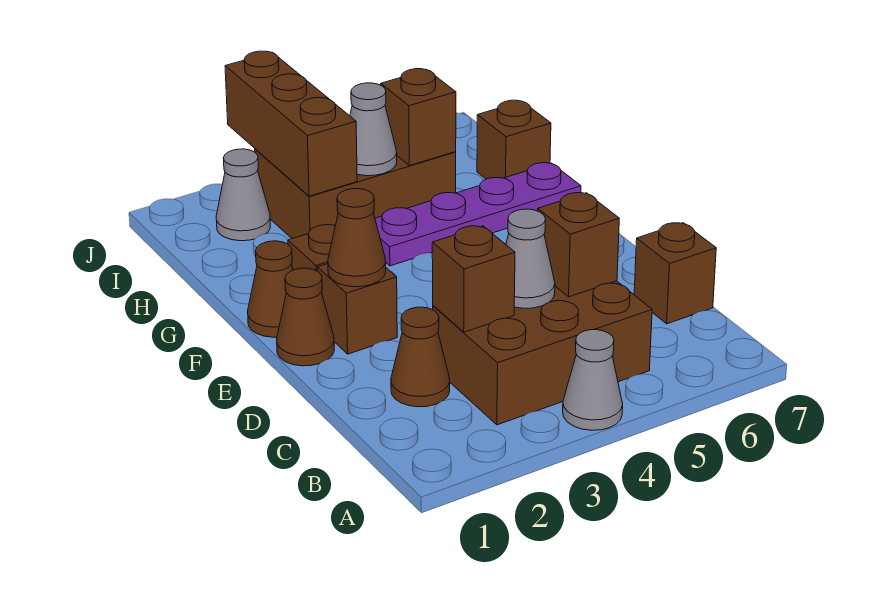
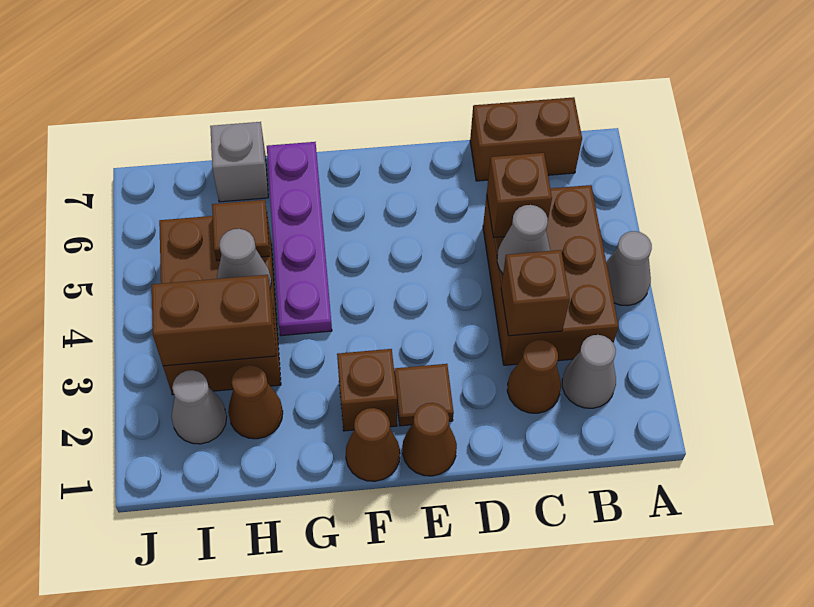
none -> grey cone B2 level 1
brown brick C7 level 1 -> brown brick B7:C7 level 1
brown brick E2 level 1 -> brown tile E2 level 1
brown cone E2 level 2 -> brown cone H2 level 1
brown brick H3:J3 level 2 -> brown brick H3:I3 level 2
brown brick H5 level 2 -> brown tile H5 level 2
brown brick H7 level 1 -> grey brick H7 level 1

